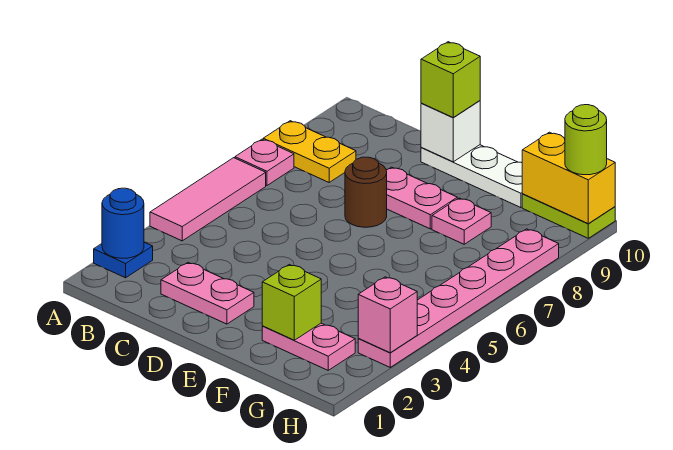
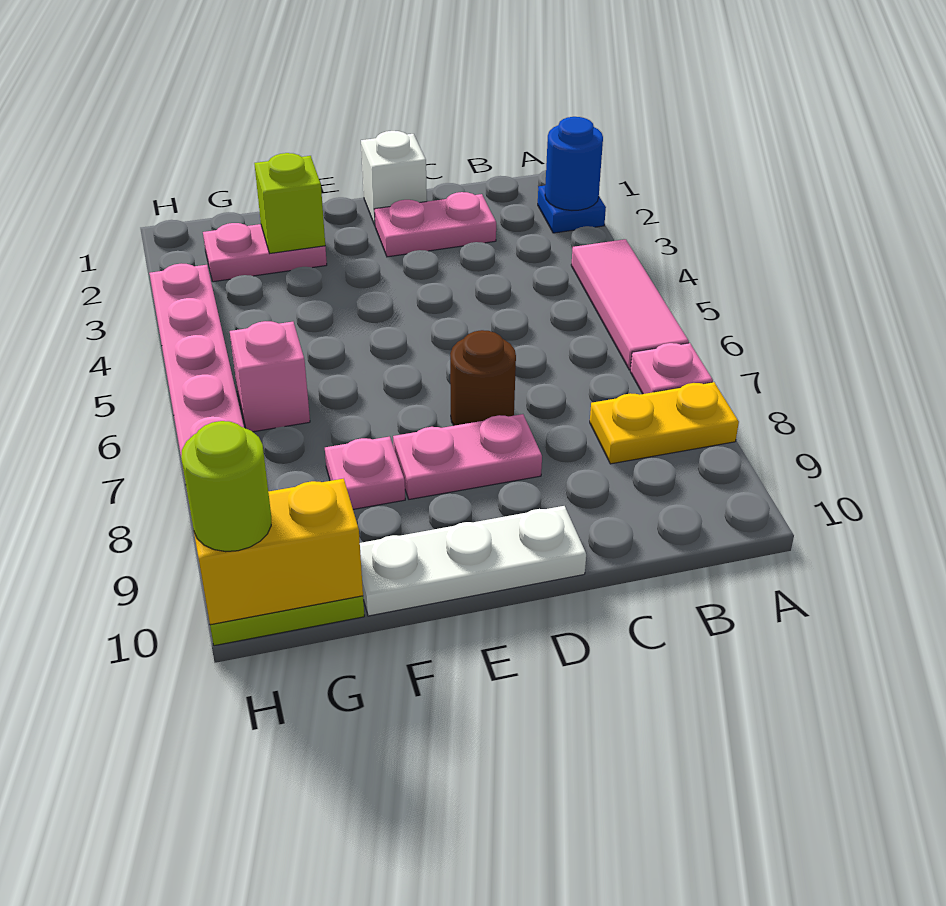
white brick D10 level 2 -> white brick D1 level 1
lime brick D10 level 3 -> none
pink brick H3 level 2 -> pink brick G6 level 1

